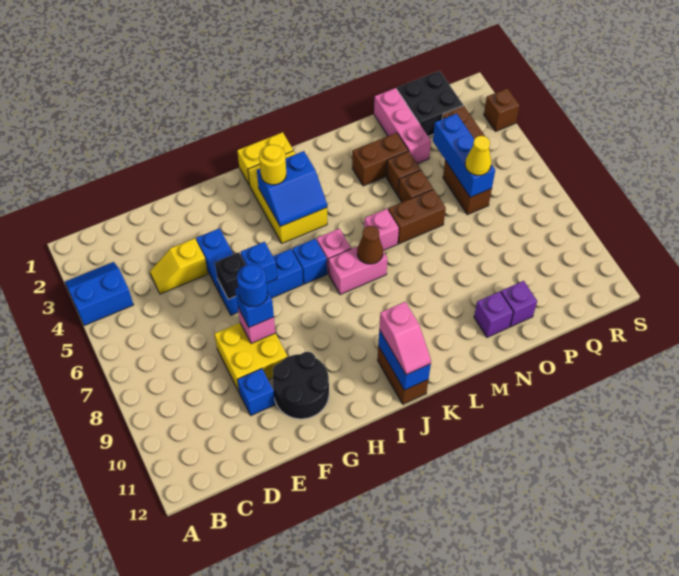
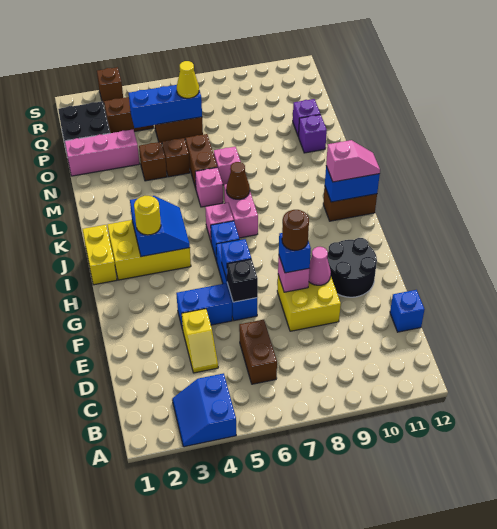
blue brick E10 level 1 -> blue brick D12 level 1
blue round brick F8 level 4 -> brown round brick F8 level 4
none -> pink cone F9 level 2
brown brick M3:N3 level 1 -> brown brick C6:D6 level 1
none -> pink brick M7 level 1

